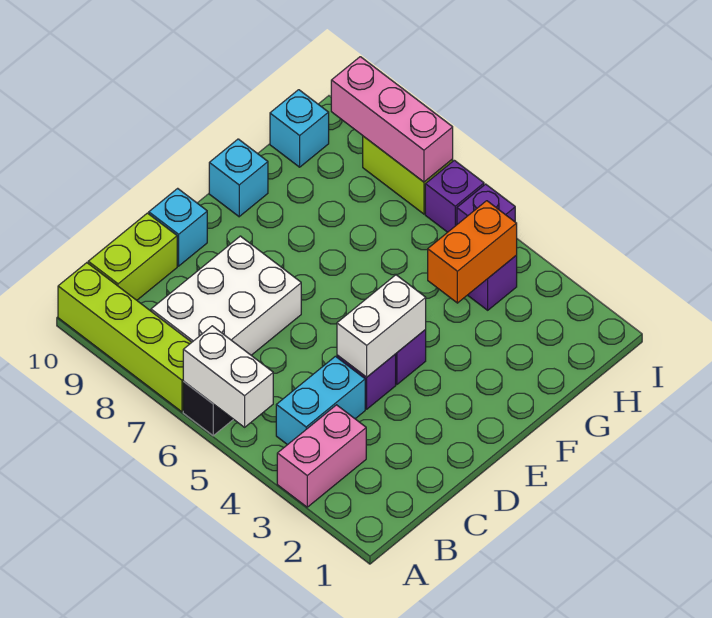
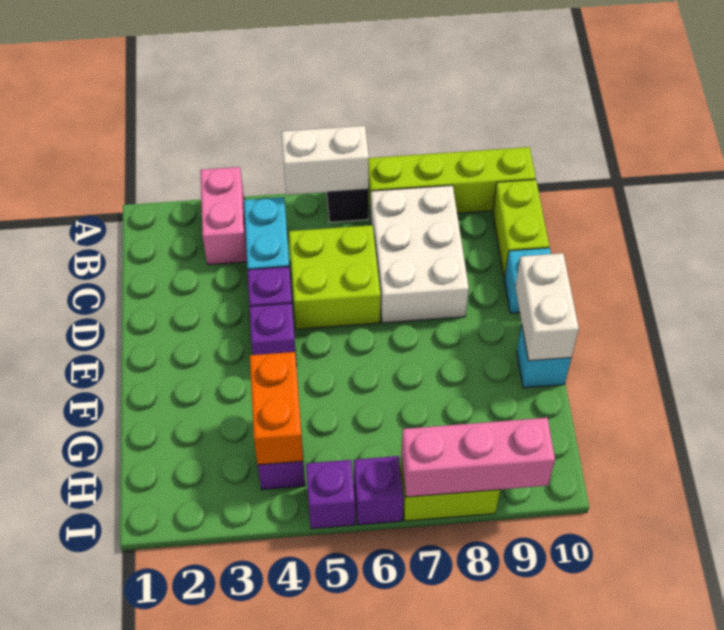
none -> lime brick C5:D6 level 1
white brick D4:E4 level 2 -> white brick E10:F10 level 2
cyan brick H10 level 1 -> none

